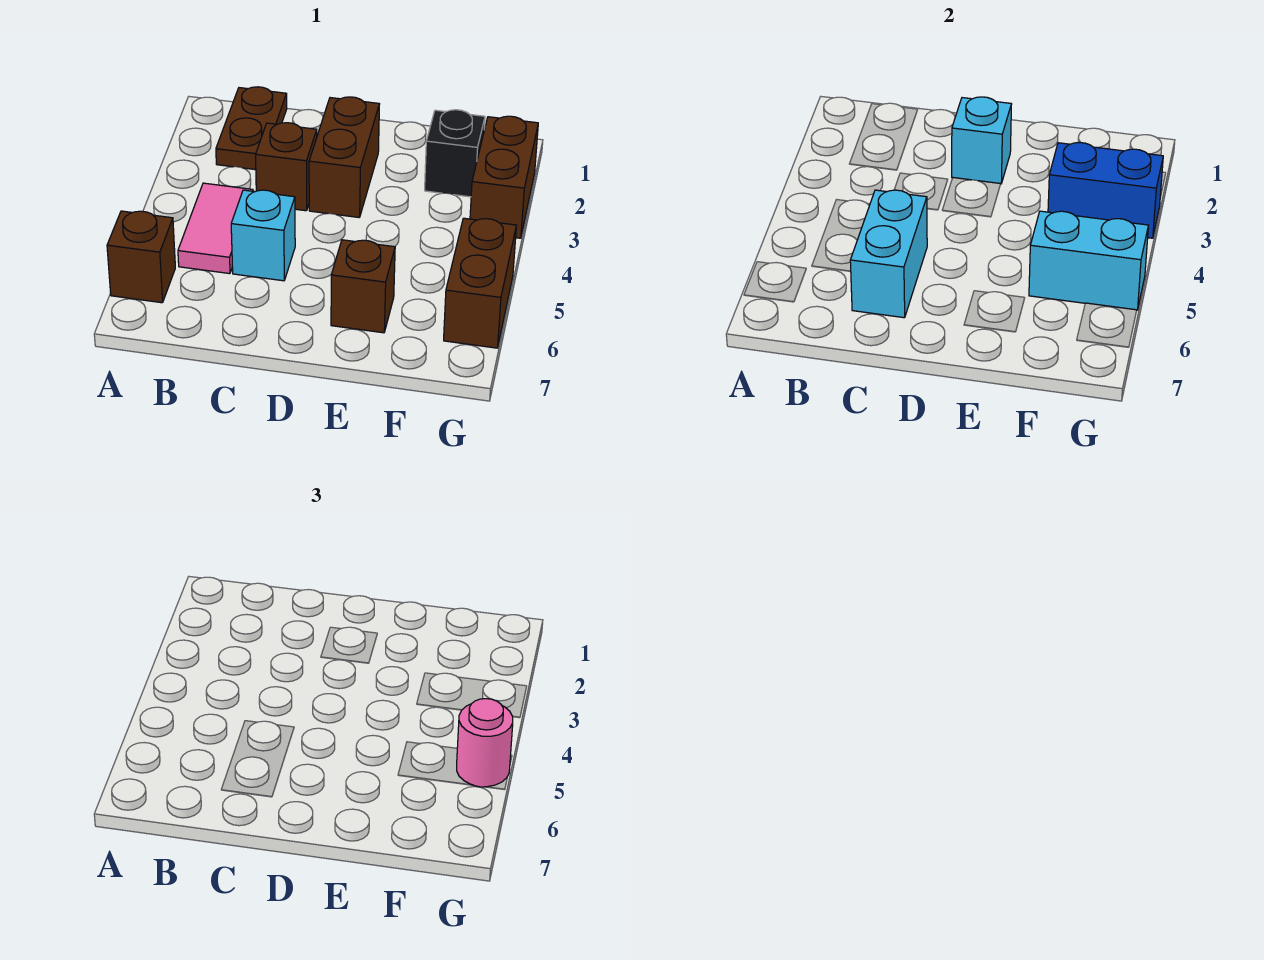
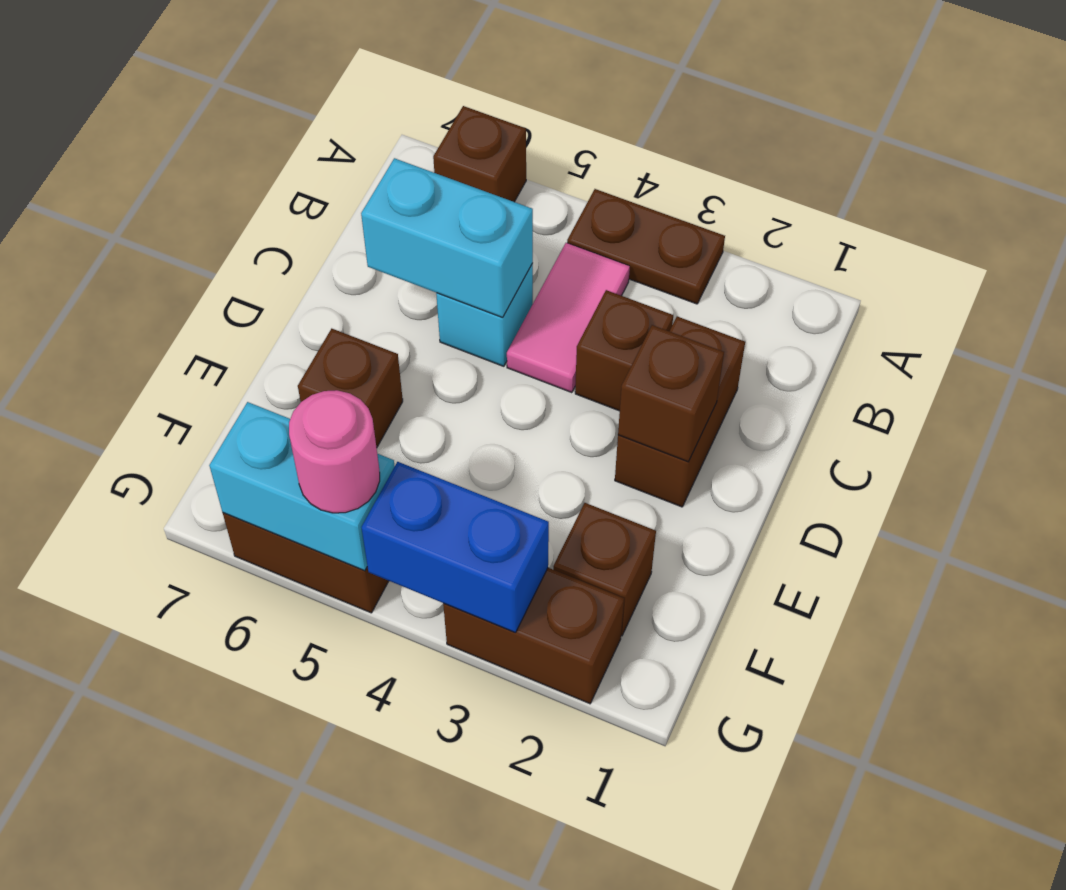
brown plate B1:B2 level 1 -> brown plate A3:A4 level 1
pink tile B4:B5 level 1 -> pink tile B4:C4 level 1
brown brick D2:D3 level 1 -> brown brick C2:D2 level 1
cyan brick D2 level 2 -> brown brick D2 level 2
black brick F2 level 1 -> brown brick F2 level 1
blue brick F3:G3 level 2 -> blue brick G3:G4 level 2
cyan brick F5:G5 level 2 -> cyan brick G5:G6 level 2

